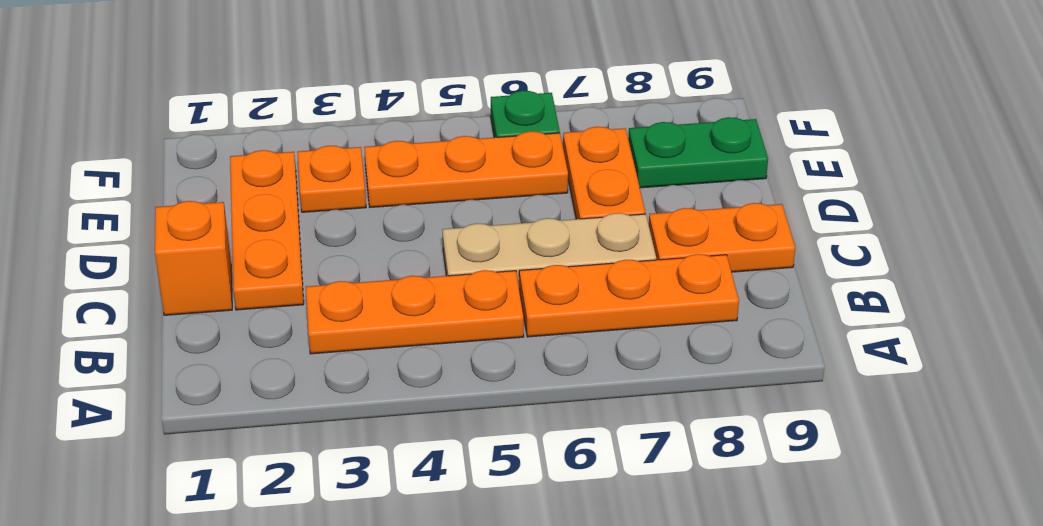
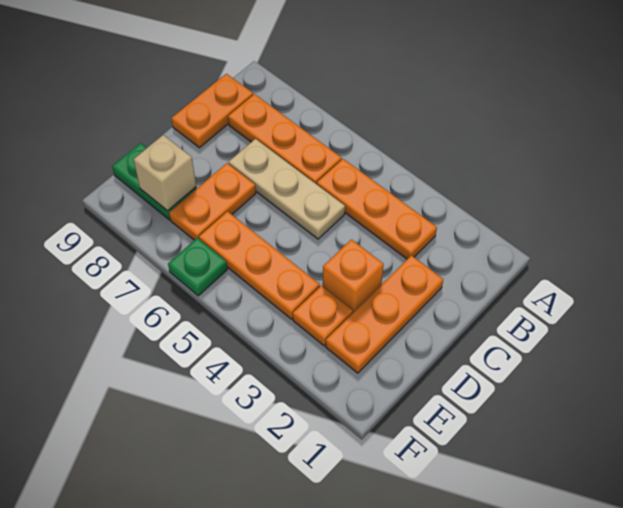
orange brick C1 level 1 -> orange brick D3 level 1
orange plate C8:C9 level 1 -> orange plate B9:C9 level 1
none -> tan brick E8 level 2

